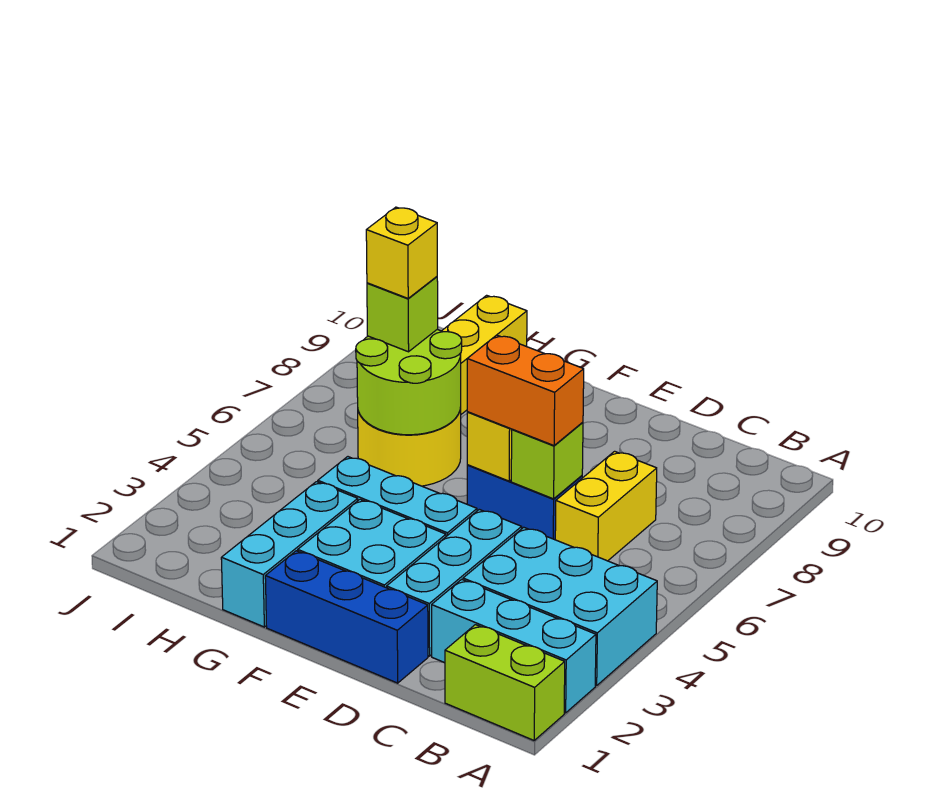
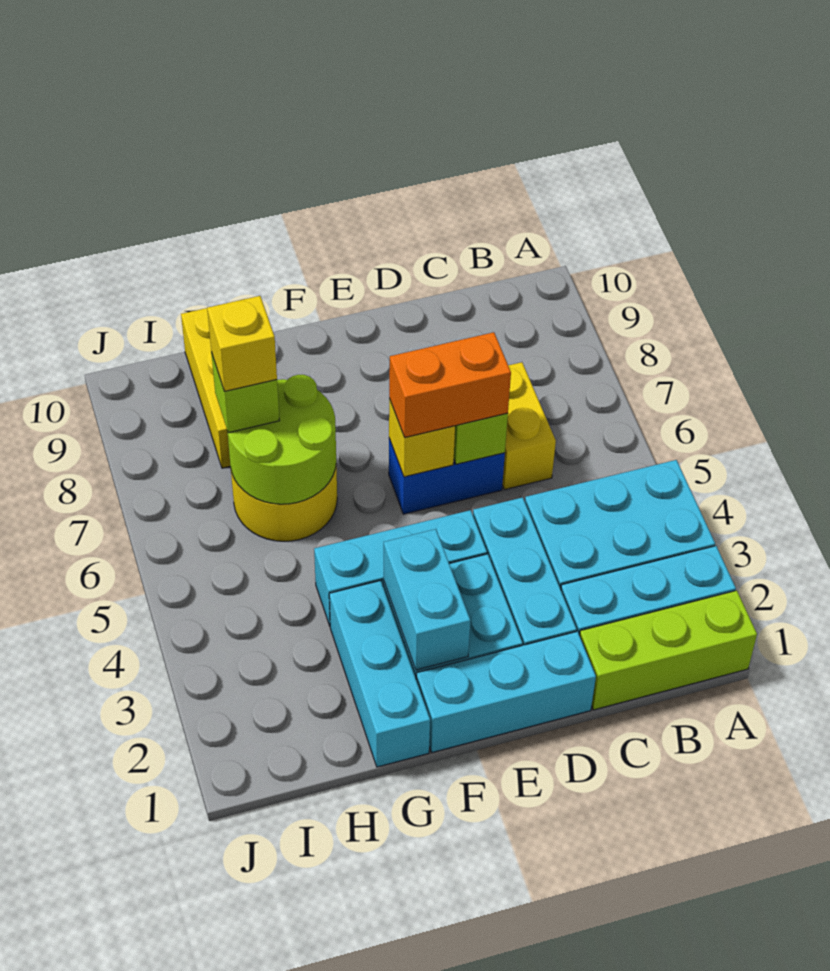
lime brick A1:B1 level 1 -> lime brick A1:C1 level 1
blue brick D1:F1 level 1 -> cyan brick D1:F1 level 1
none -> cyan brick F2:F3 level 2

